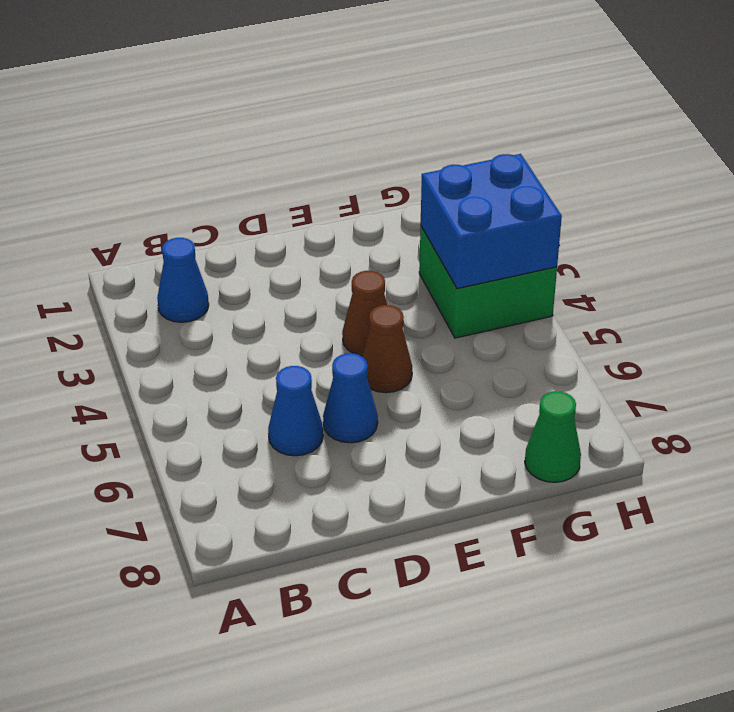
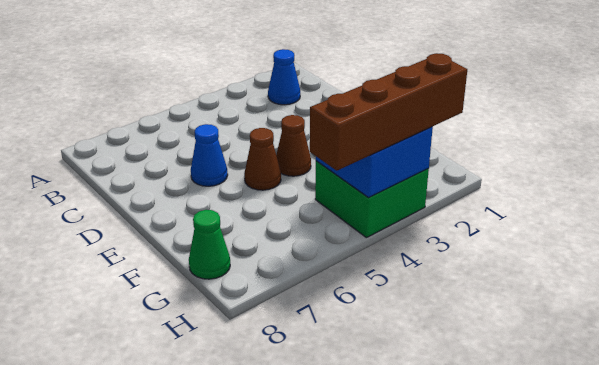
blue cone C6 level 1 -> none
none -> brown brick H2:H5 level 3

